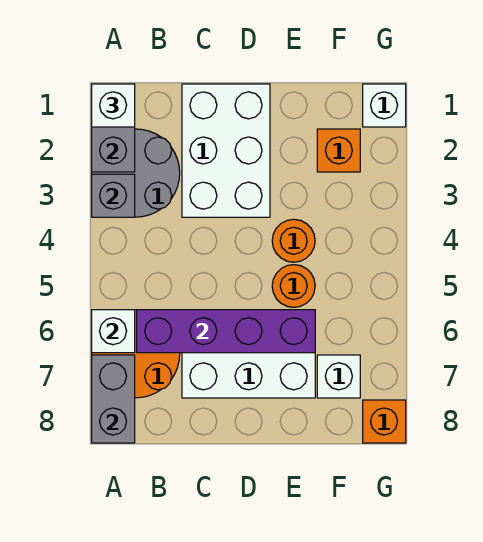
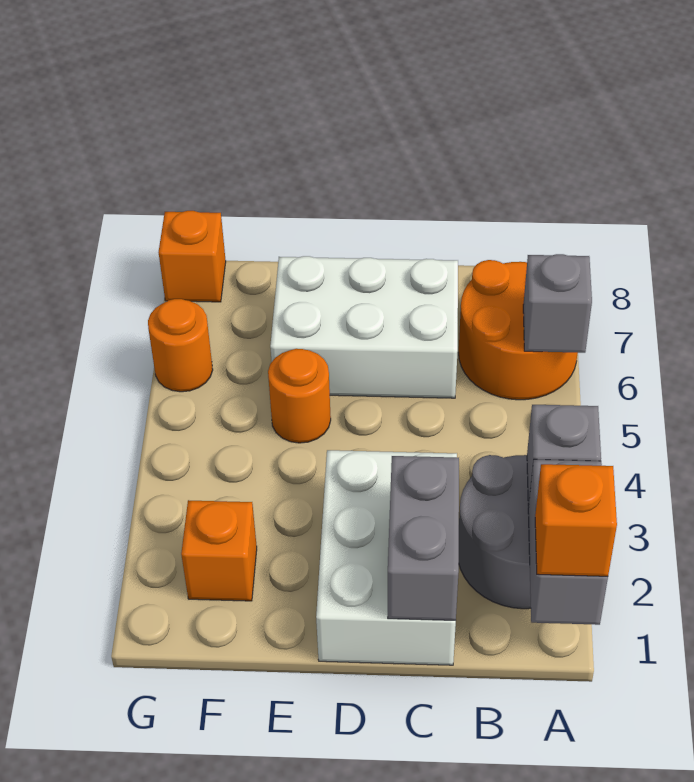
white brick A1 level 3 -> orange brick A1 level 3
white brick A6 level 2 -> grey brick A6 level 2
grey brick A7:A8 level 2 -> grey brick C1:C2 level 2
purple brick B6:E6 level 2 -> none
orange round brick E4 level 1 -> orange round brick G6 level 1
white brick F7 level 1 -> none
white brick G1 level 1 -> none

